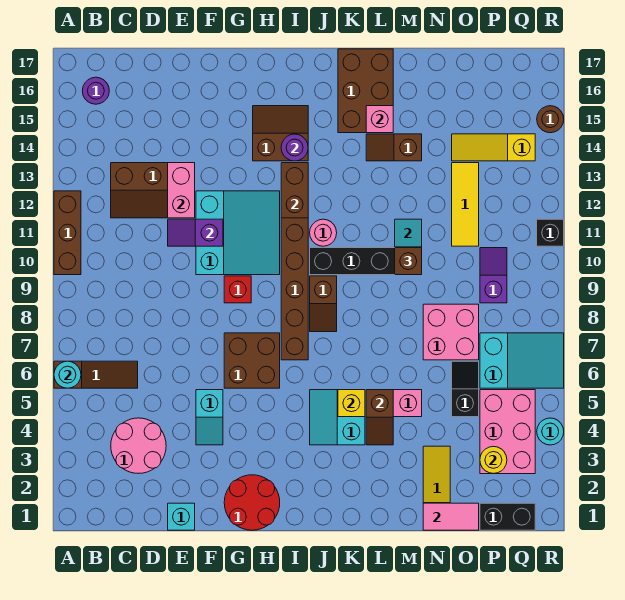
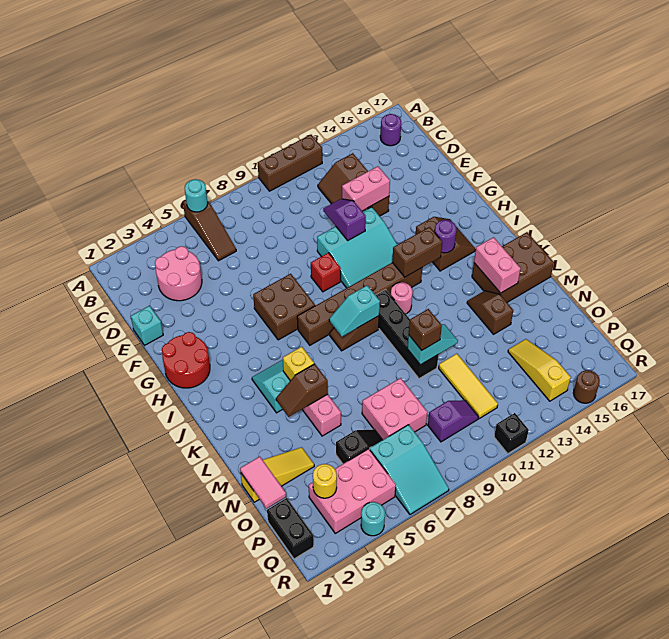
cyan slope F4:F5 level 1 top 5 -> cyan slope J8:J9 level 2 top 9
pink brick L15 level 2 -> pink brick K15:L15 level 2
yellow tile O11:O13 level 1 -> yellow tile N11:P11 level 1

